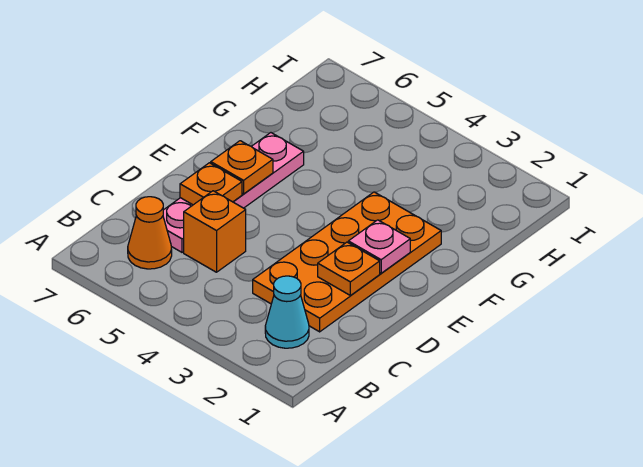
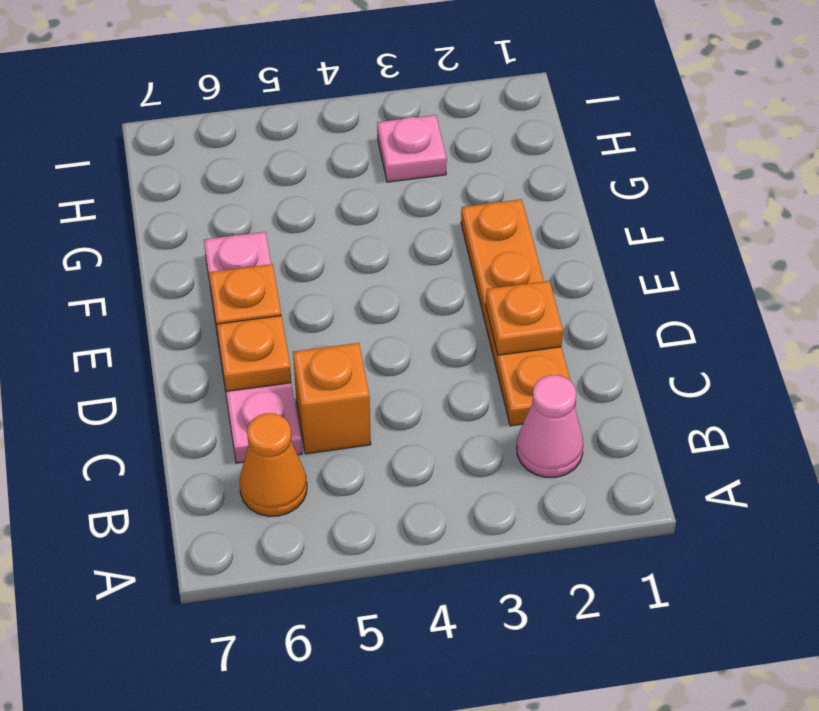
cyan cone B2 level 1 -> pink cone B2 level 1
orange plate C2:F3 level 1 -> orange plate C2:F2 level 1
pink plate E2 level 2 -> pink plate H3 level 1

